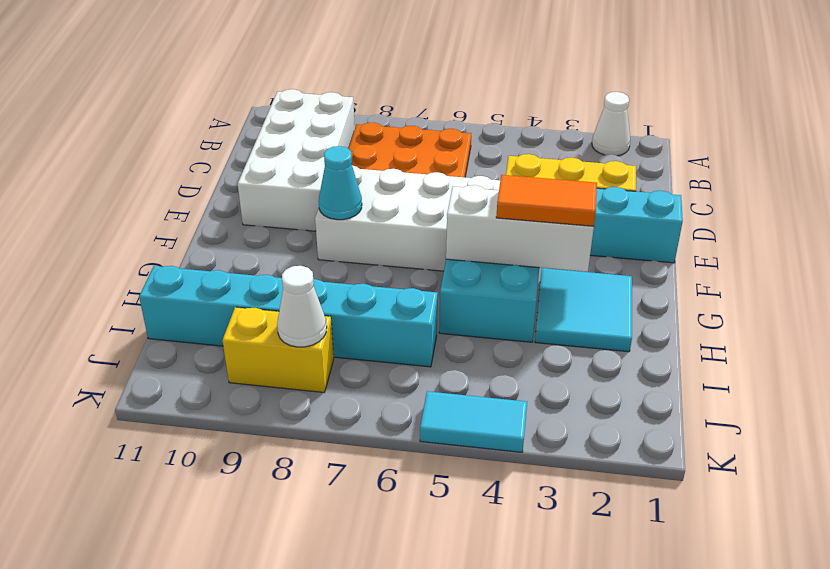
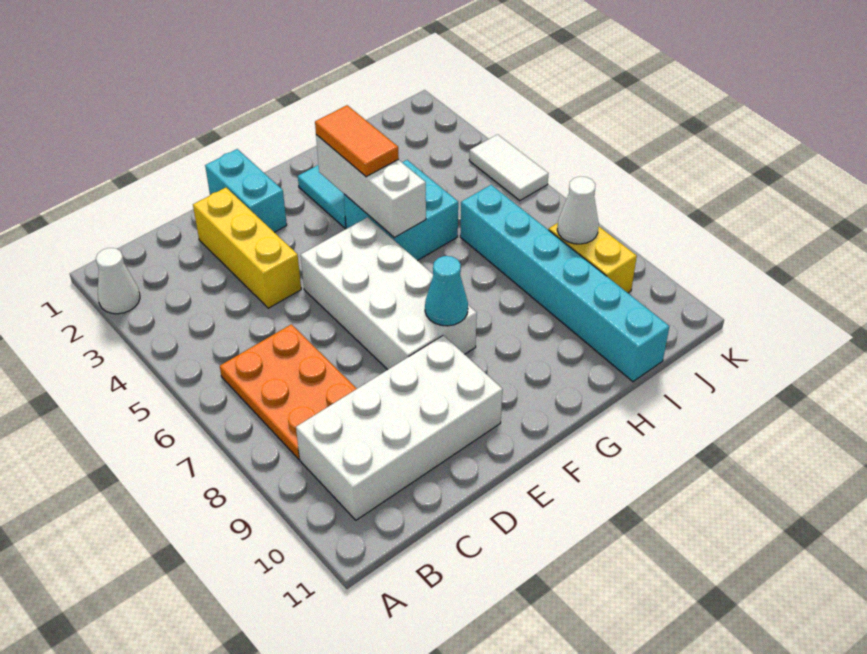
cyan tile K4:K5 level 1 -> white tile K4:K5 level 1

